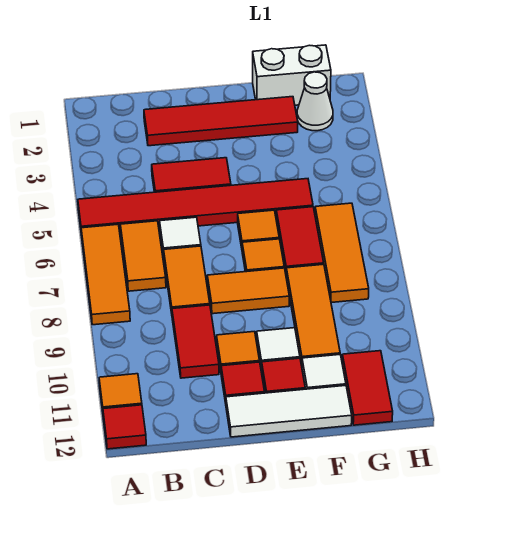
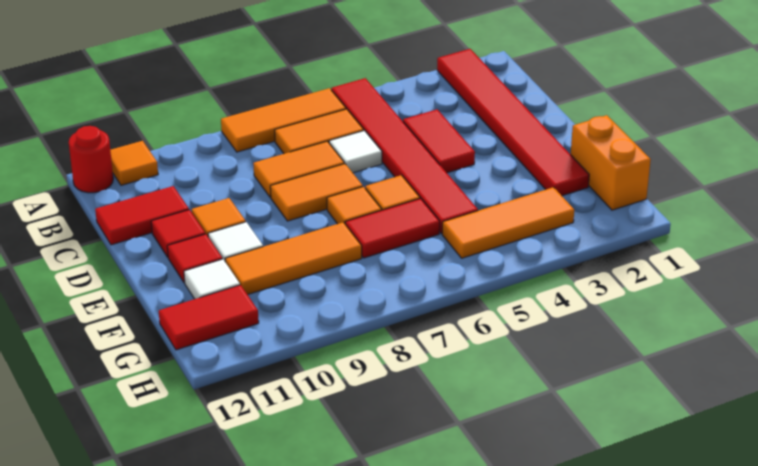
red tile A12 level 1 -> red round brick A12 level 1
red tile C2:F2 level 1 -> red tile A2:F2 level 1
red tile C9:C10 level 1 -> red tile C11:C12 level 1
orange tile D8:E8 level 1 -> orange tile D7:D8 level 1
white tile D12:F12 level 1 -> none
white brick F1:G1 level 1 -> orange brick F1:G1 level 1
white cone G2 level 1 -> none
orange tile G6:G8 level 1 -> orange tile G3:G5 level 1

